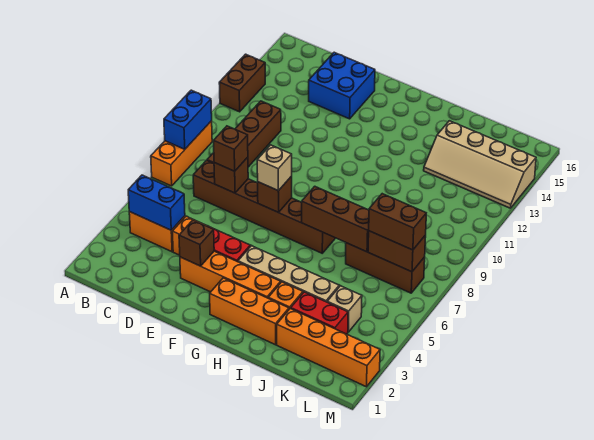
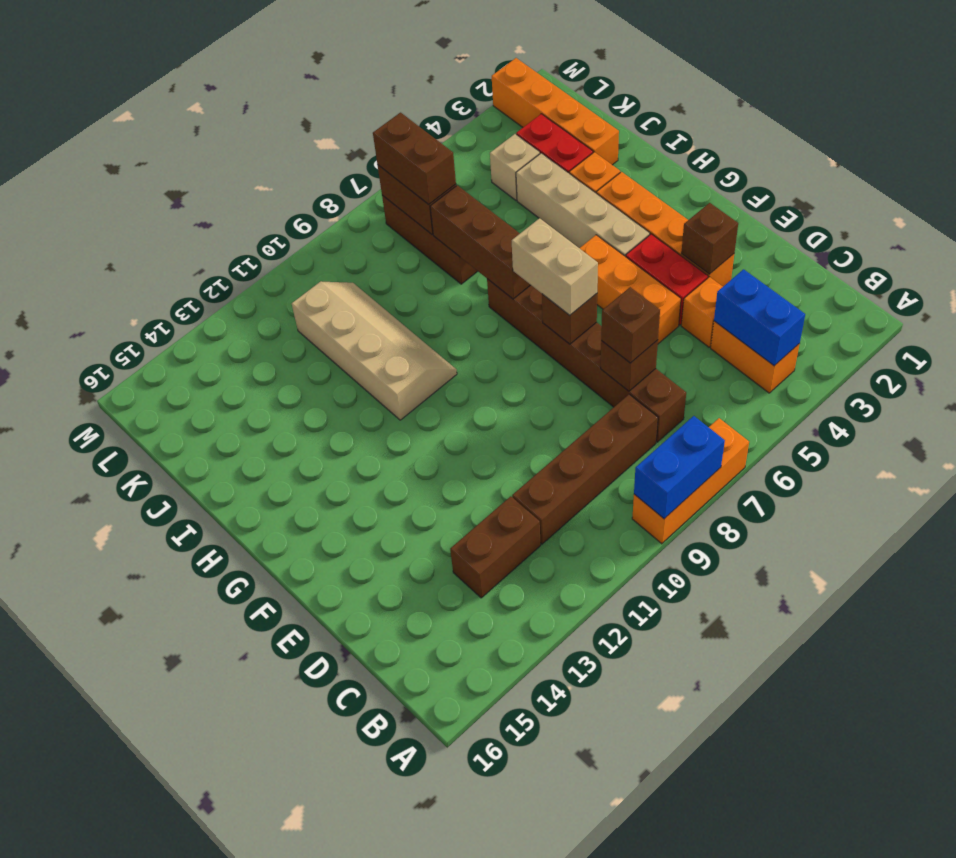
brown brick A12:A13 level 1 -> brown brick C12:C13 level 1
blue brick D14:E15 level 1 -> none
tan brick F7 level 3 -> tan brick F7:G7 level 3
orange brick G2:I2 level 1 -> orange brick E5:G5 level 1
tan slope J13:M14 level 1 top 14 -> tan slope H10:K11 level 1 top 11

